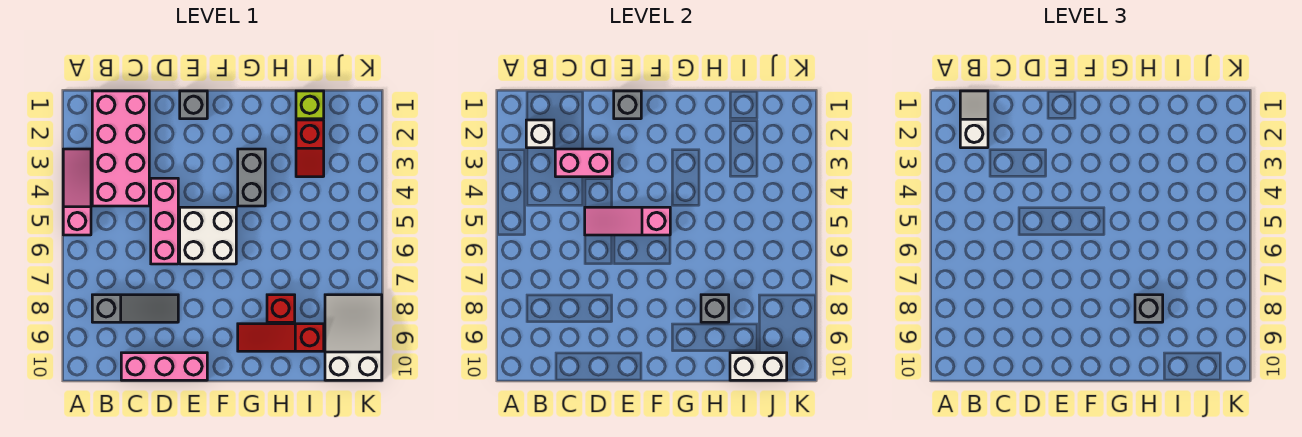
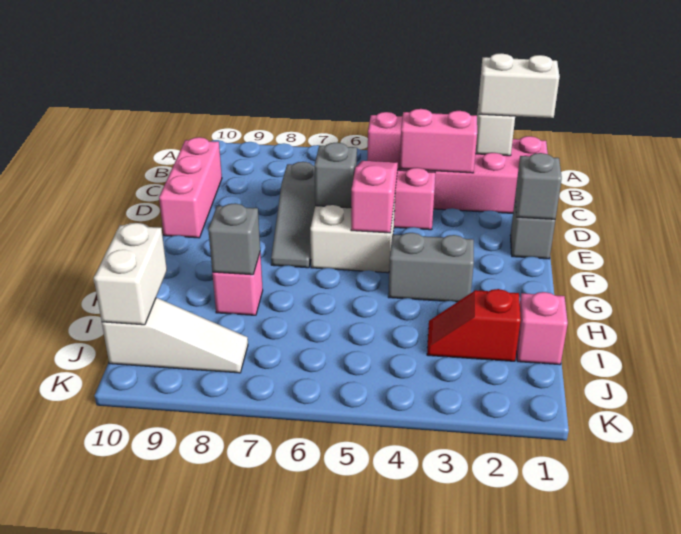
white slope B1:B2 level 3 top 2 -> white brick B1:B2 level 3
grey slope B8:D8 level 1 top B -> grey slope D7:F7 level 1 top D
pink brick C3:D3 level 2 -> pink brick C3:C4 level 2
red slope G9:I9 level 1 top I -> none
red brick H8 level 1 -> pink brick H8 level 1
grey brick H8 level 3 -> grey brick E6 level 2
lime brick I1 level 1 -> pink brick I1 level 1
white slope J8:K10 level 1 top 10 -> white slope J8:J10 level 1 top 10

